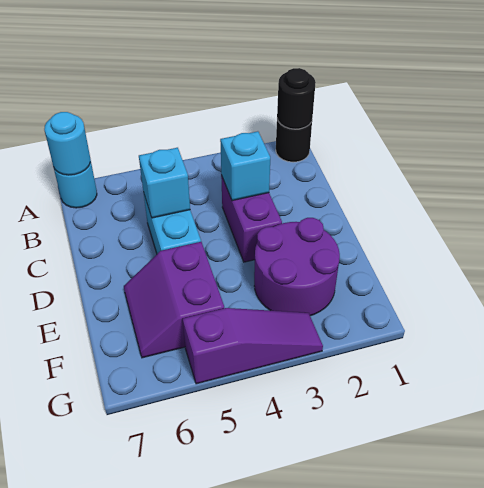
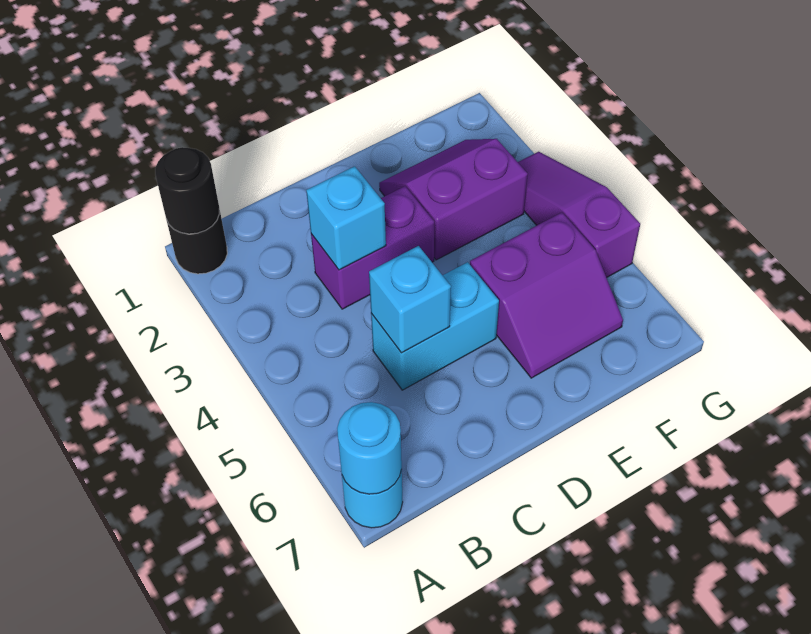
purple round brick E2:F3 level 1 -> purple slope E2:F3 level 1 top 3

